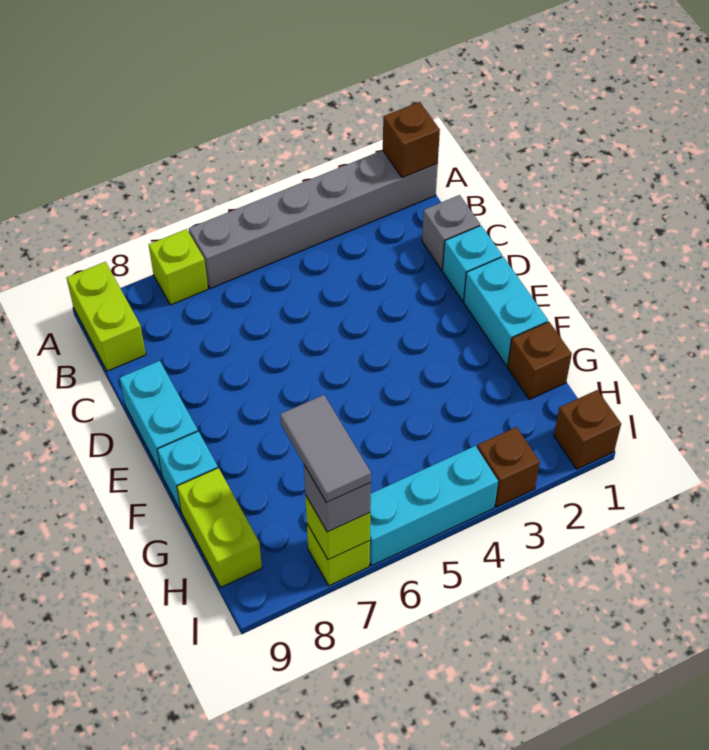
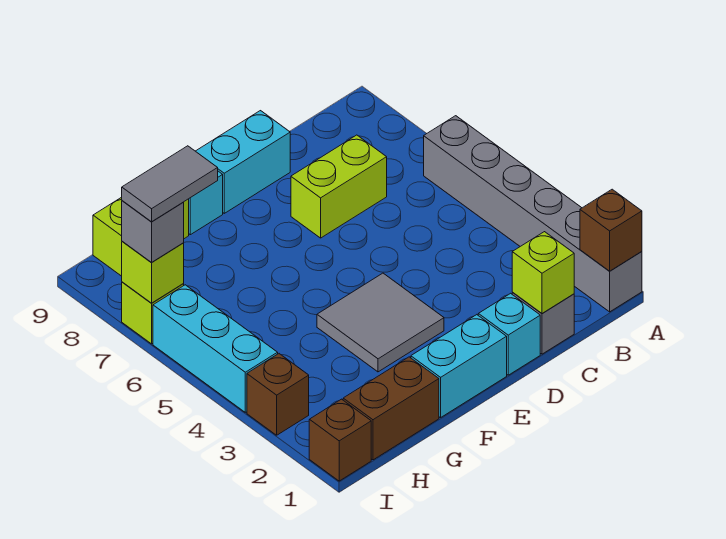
lime brick A7 level 1 -> lime brick C1 level 2
lime brick A9:B9 level 1 -> lime brick C7:D7 level 1
none -> grey tile E3:F4 level 1
brown brick G1 level 1 -> brown brick G1:H1 level 1

